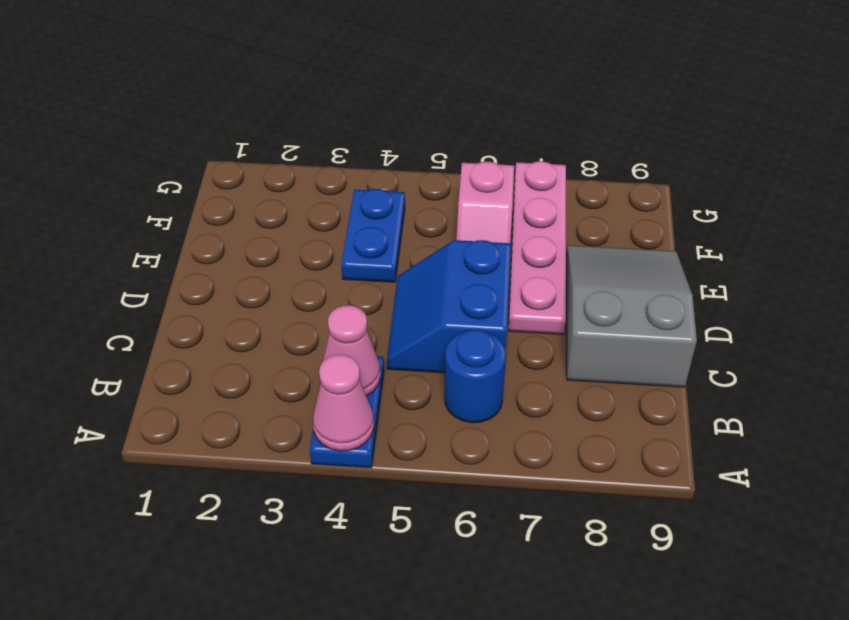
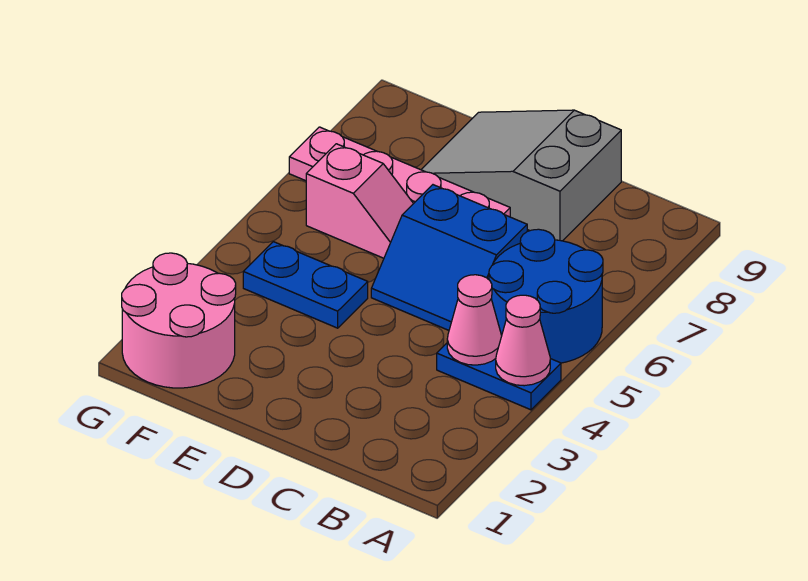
blue round brick B6 level 1 -> blue round brick A5:B6 level 1
none -> pink round brick F1:G2 level 1

